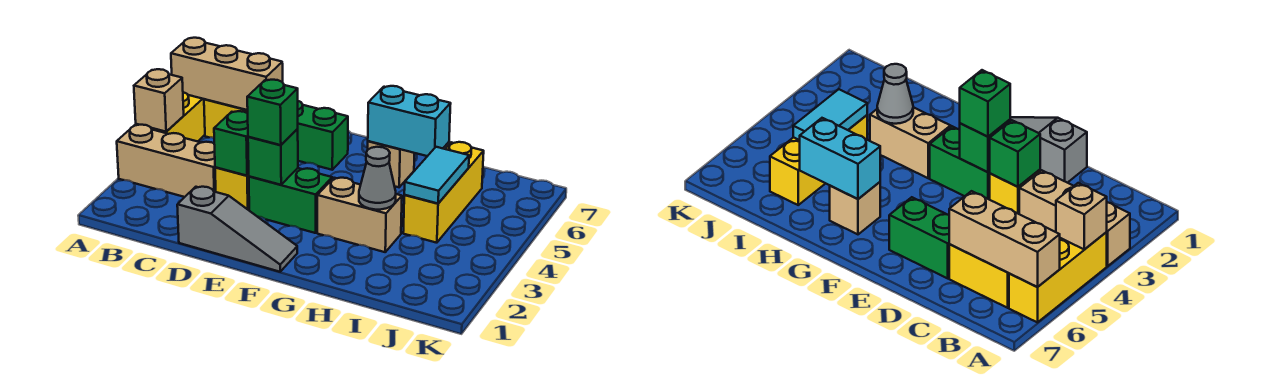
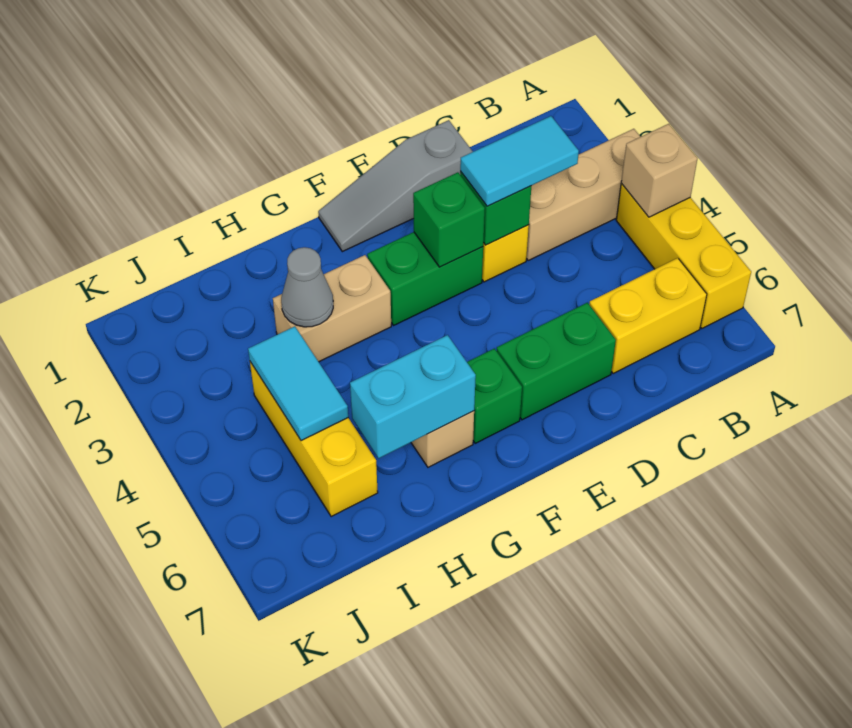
tan brick A6:C6 level 2 -> none
none -> cyan tile C3:D3 level 3
green brick E3 level 3 -> green brick F6 level 1

